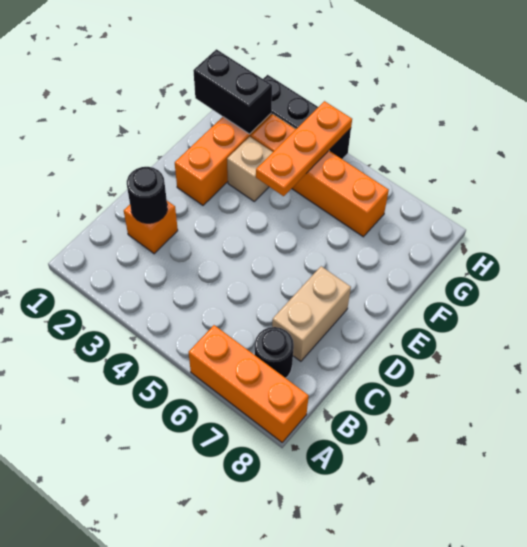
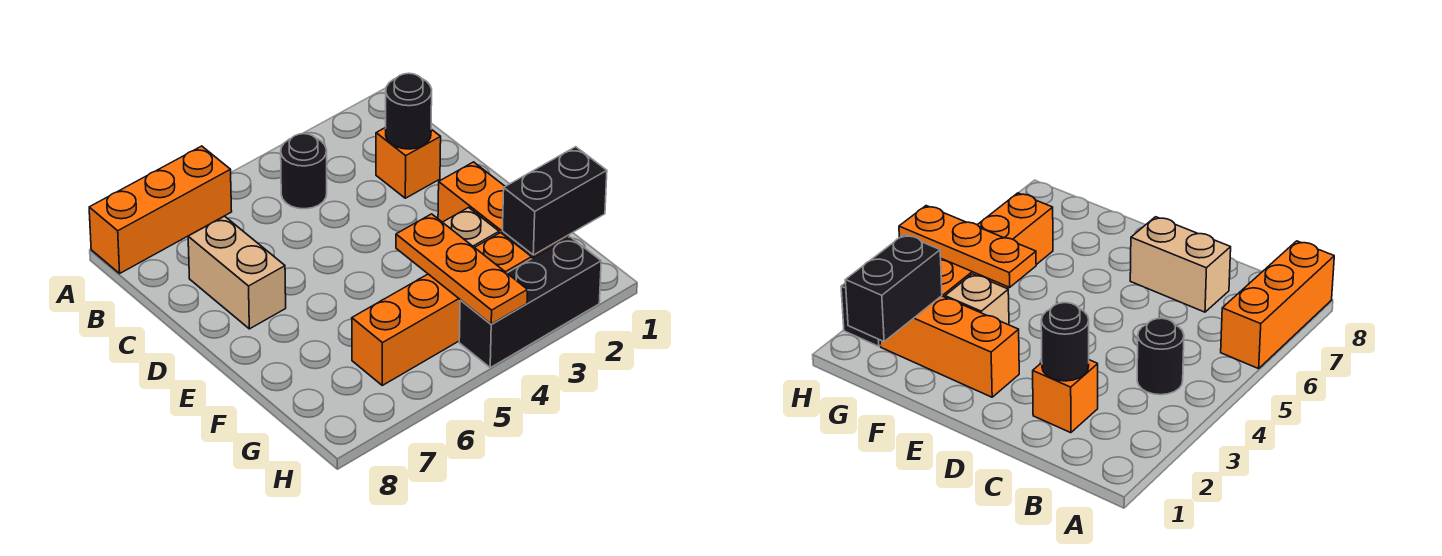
black round brick B7 level 1 -> black round brick B4 level 1

